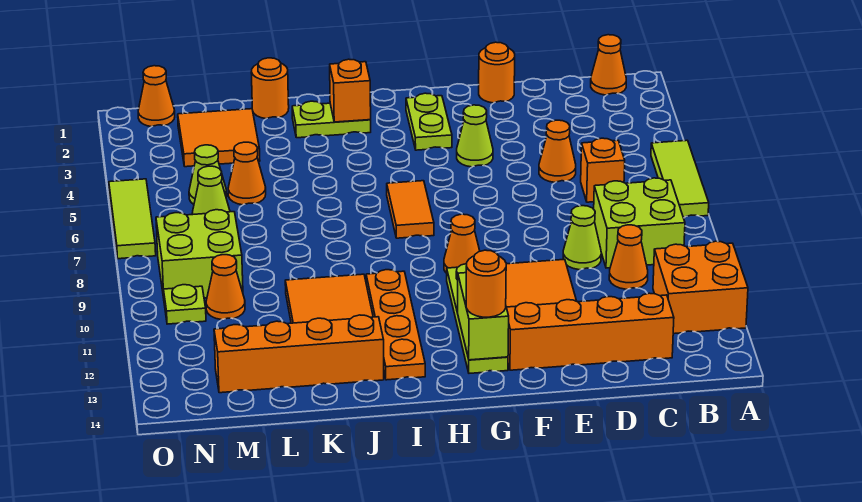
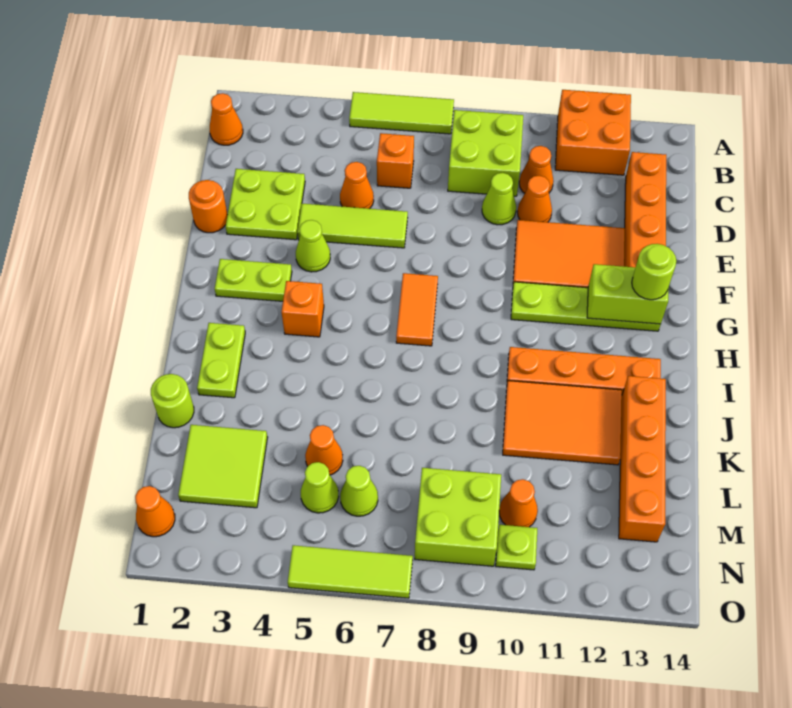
none -> lime plate D2:E3 level 1
none -> lime tile E4:E6 level 1
orange cone G9 level 1 -> orange cone D10 level 1
orange round brick G13 level 3 -> lime round brick G13 level 3
orange tile H6:H7 level 1 -> orange tile G7:H7 level 1
orange brick I2 level 2 -> orange brick H4 level 1
orange round brick K1 level 1 -> lime round brick K1 level 1
orange tile L2:M3 level 1 -> lime tile L2:M3 level 1

